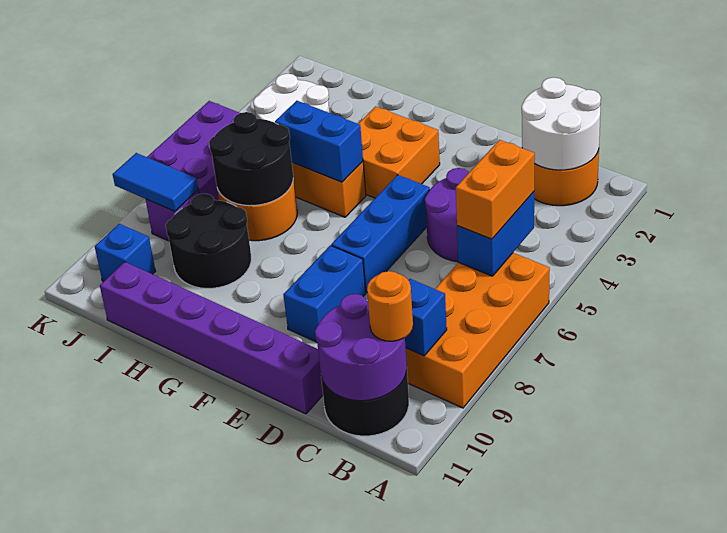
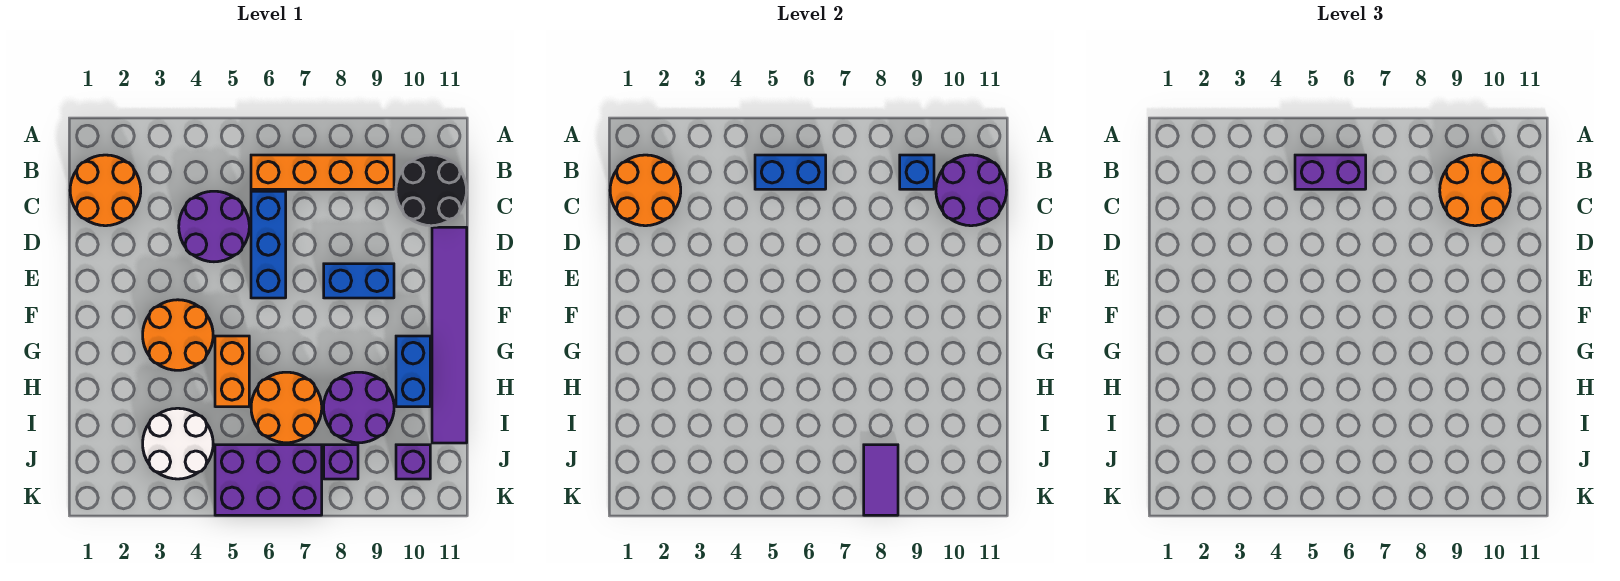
orange brick A6:B9 level 1 -> orange brick B6:B9 level 1
white round brick B1:C2 level 2 -> orange round brick B1:C2 level 2
orange brick B5:B6 level 3 -> purple brick B5:B6 level 3
orange round brick B10 level 3 -> orange round brick B9:C10 level 3
purple brick D11:I11 level 1 -> purple tile D11:I11 level 1
blue brick E5:E7 level 1 -> blue brick C6:E6 level 1
orange brick F3:G4 level 1 -> orange round brick F3:G4 level 1
blue brick G5:H5 level 2 -> blue brick G10:H10 level 1
black round brick H6:I7 level 2 -> none
black round brick H8:I9 level 1 -> purple round brick H8:I9 level 1
blue tile J8:K8 level 2 -> purple tile J8:K8 level 2
blue brick J10 level 1 -> purple brick J10 level 1

